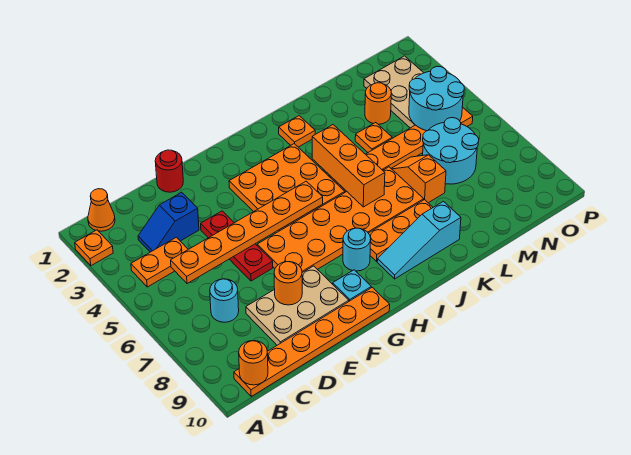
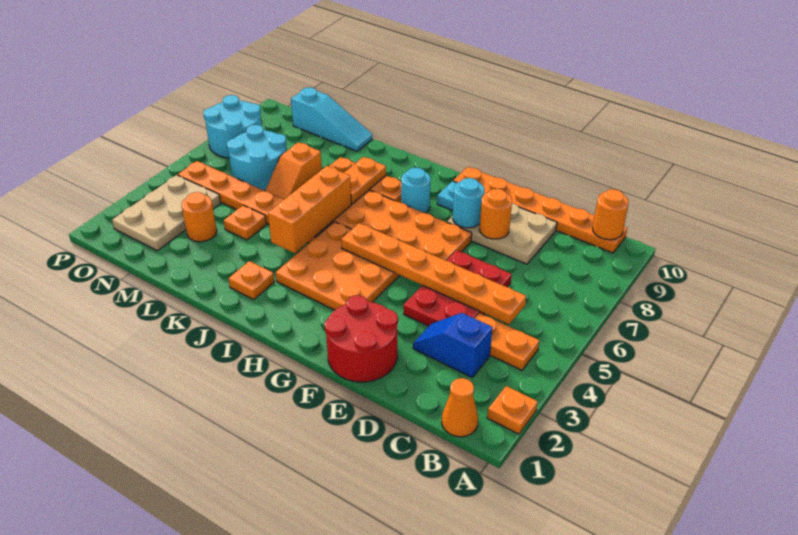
blue slope C3:D3 level 1 top D -> blue slope C3:D3 level 1 top C
cyan round brick C7 level 1 -> cyan round brick F8 level 2
red round brick E1 level 1 -> red round brick E1:F2 level 1
red plate E4:E6 level 1 -> red plate D4:E6 level 1
cyan slope I9:K9 level 1 top K -> cyan slope L10:N10 level 1 top N
none -> orange plate J7:J8 level 2
cyan round brick N4:O5 level 2 -> cyan round brick O7:P8 level 1

